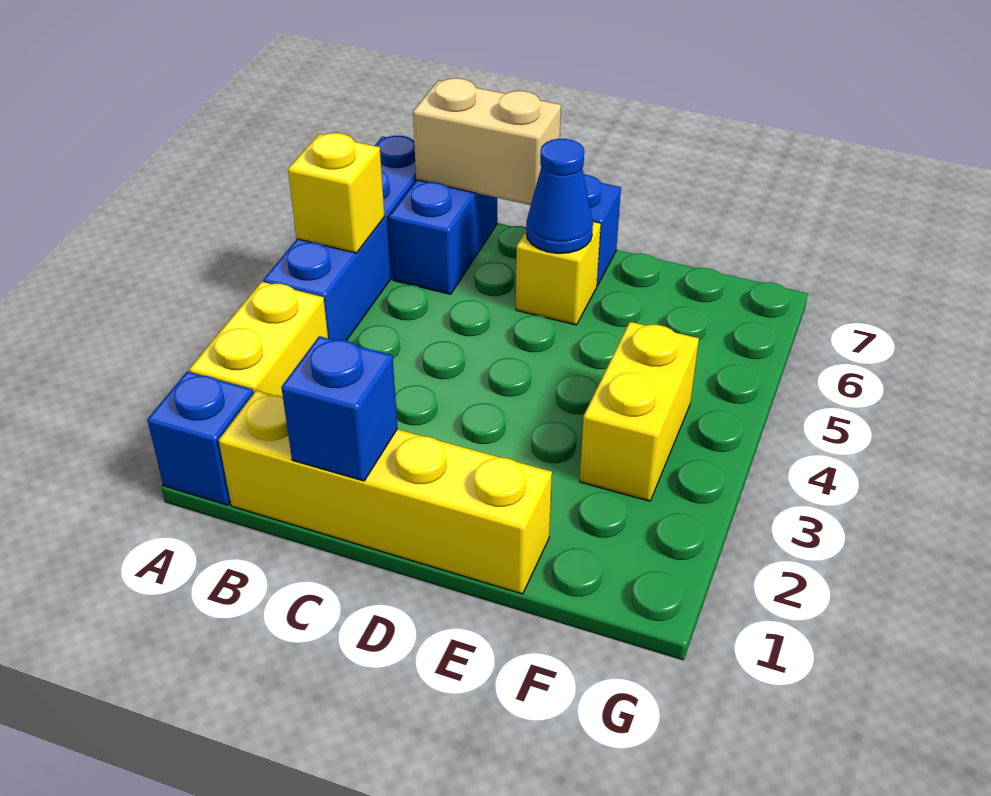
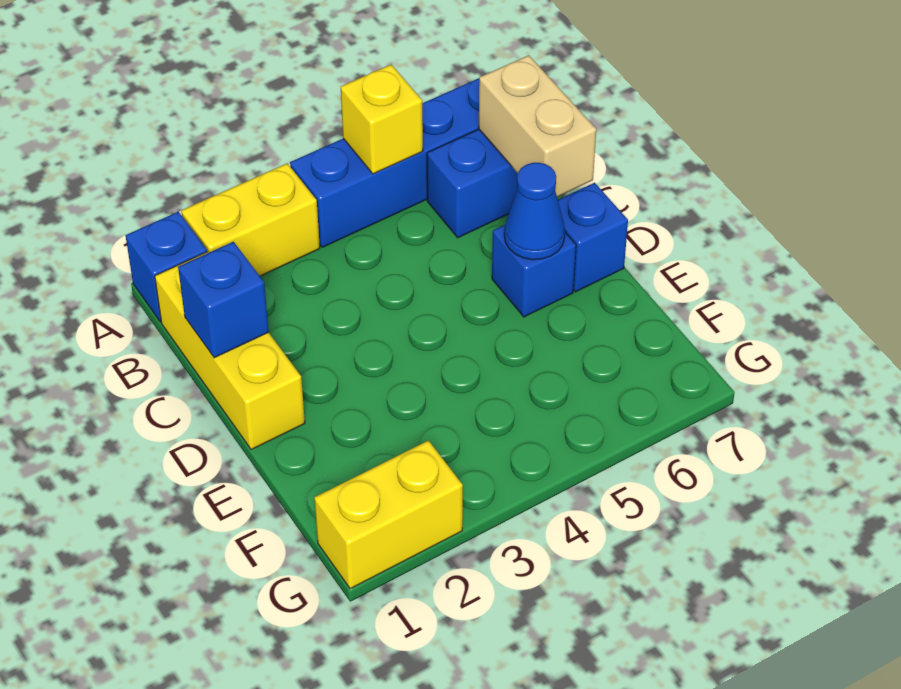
yellow brick B1:E1 level 1 -> yellow brick B1:D1 level 1
yellow brick D6 level 1 -> blue brick D6 level 1
yellow brick F3:F4 level 1 -> yellow brick G1:G2 level 1

